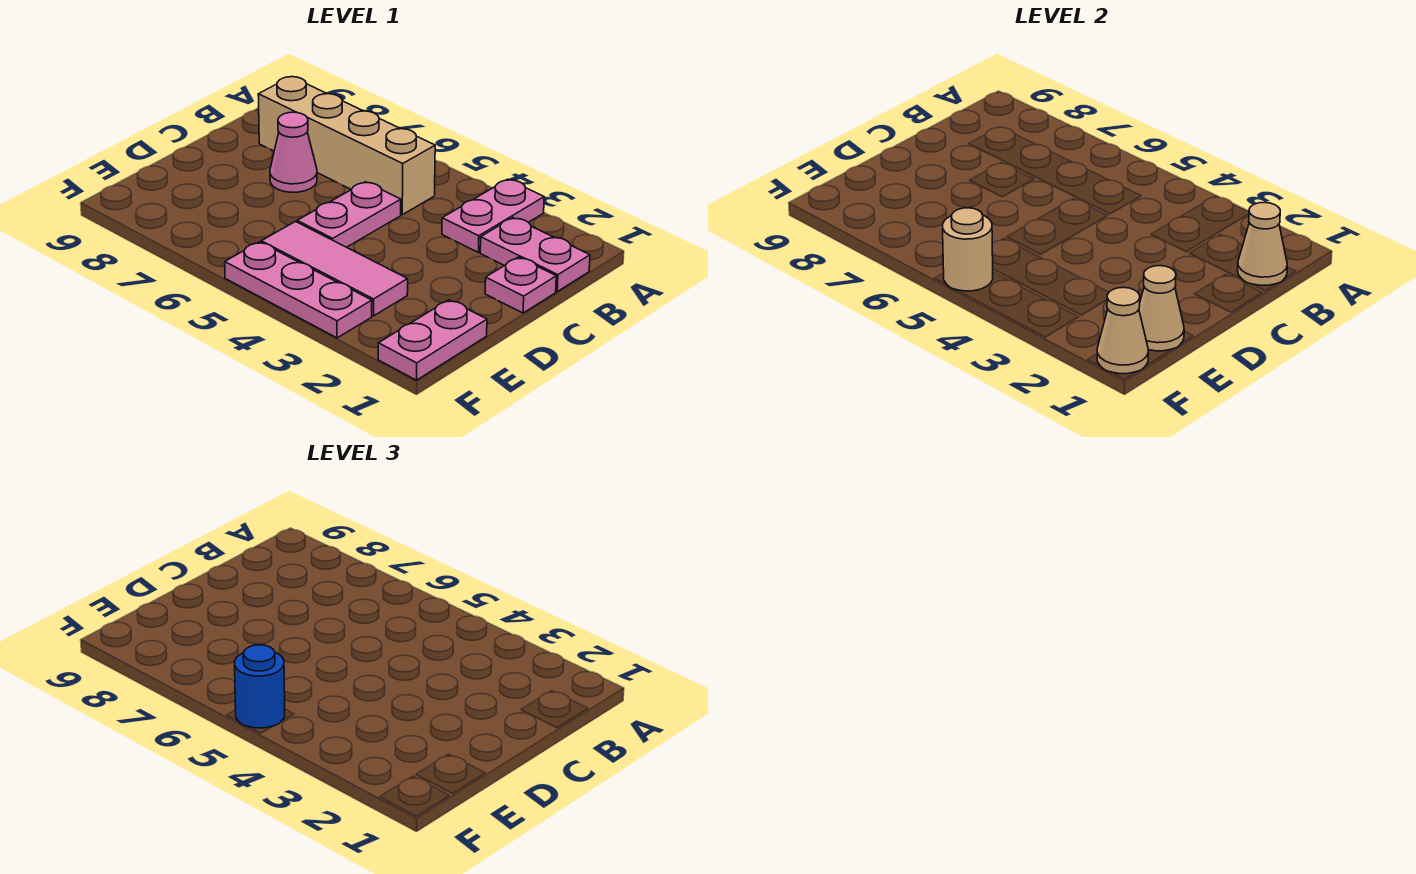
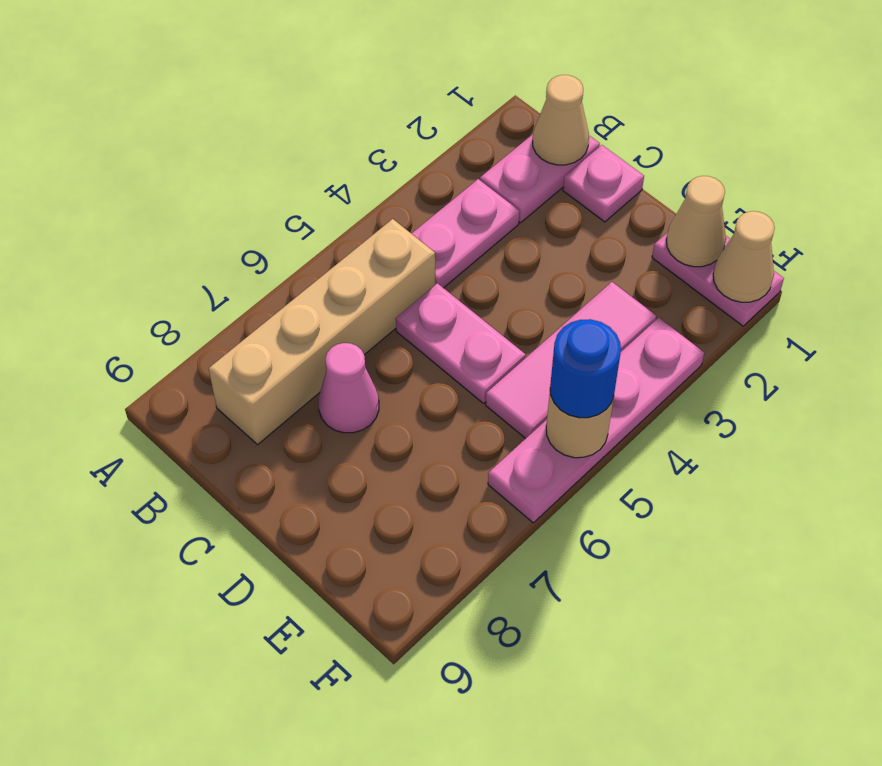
pink plate A3:B3 level 1 -> pink plate B3:B4 level 1
pink plate F3:F5 level 1 -> pink plate F3:F6 level 1

